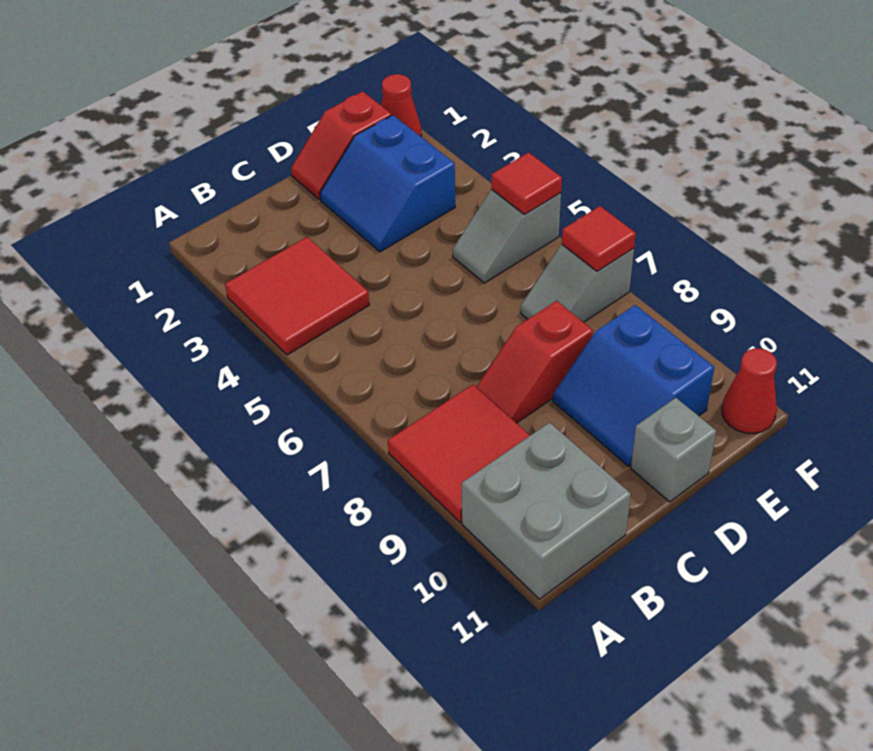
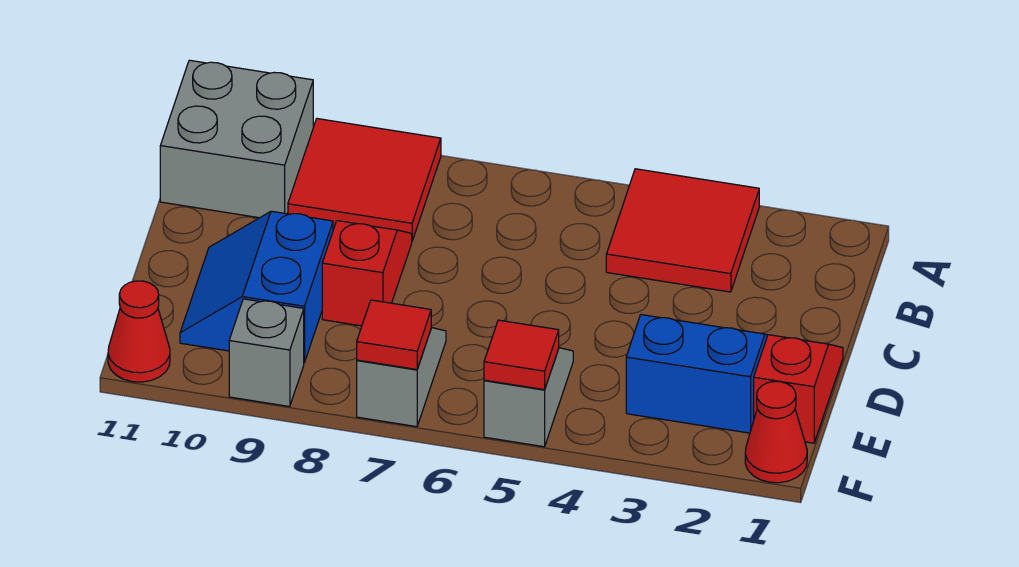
blue slope D9:E10 level 1 top E -> blue slope D9:E10 level 1 top 9
grey brick D11 level 1 -> grey brick F9 level 1

